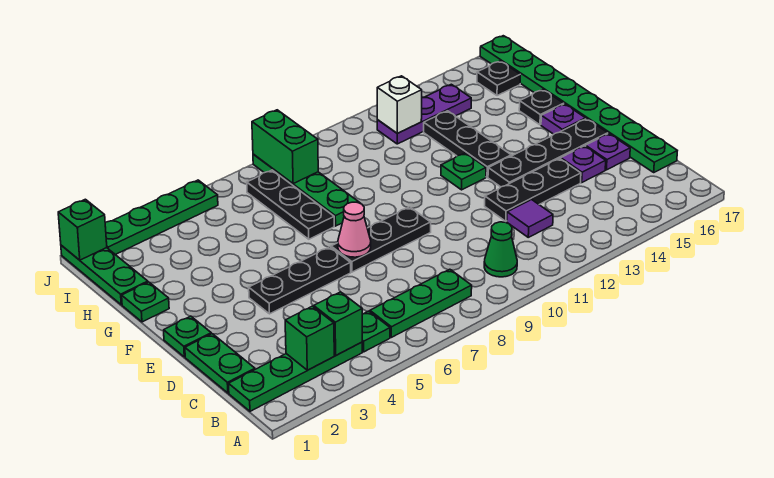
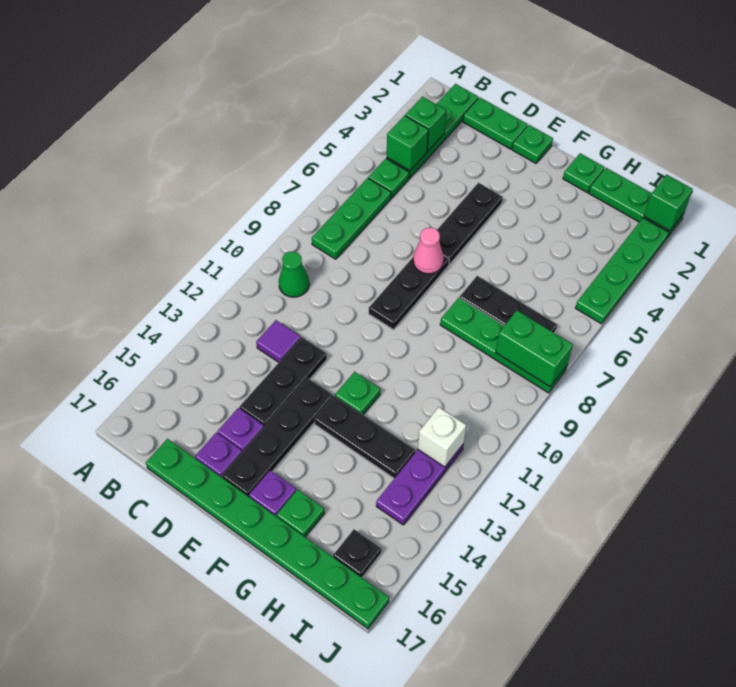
black plate G16 level 1 -> green plate G16 level 1

